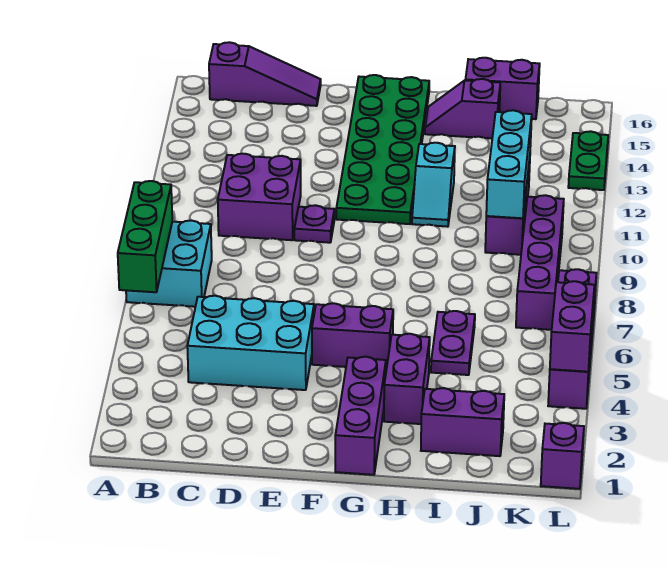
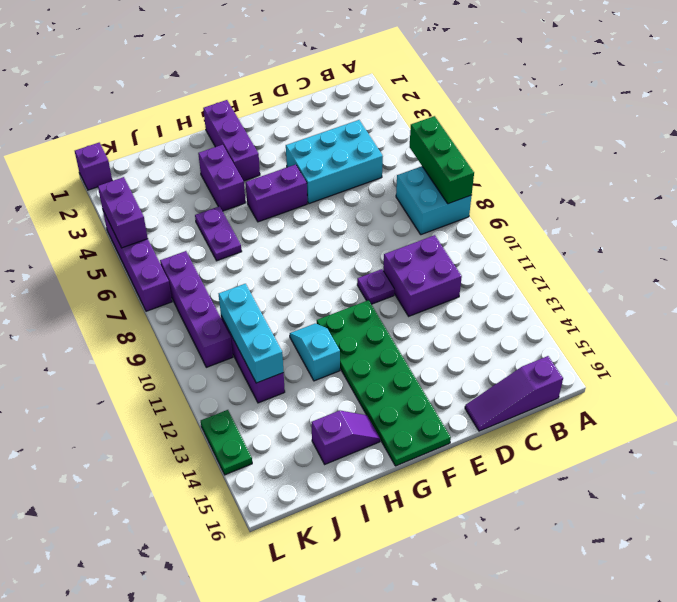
purple brick I2:J2 level 1 -> none
purple brick I16:J16 level 1 -> none

